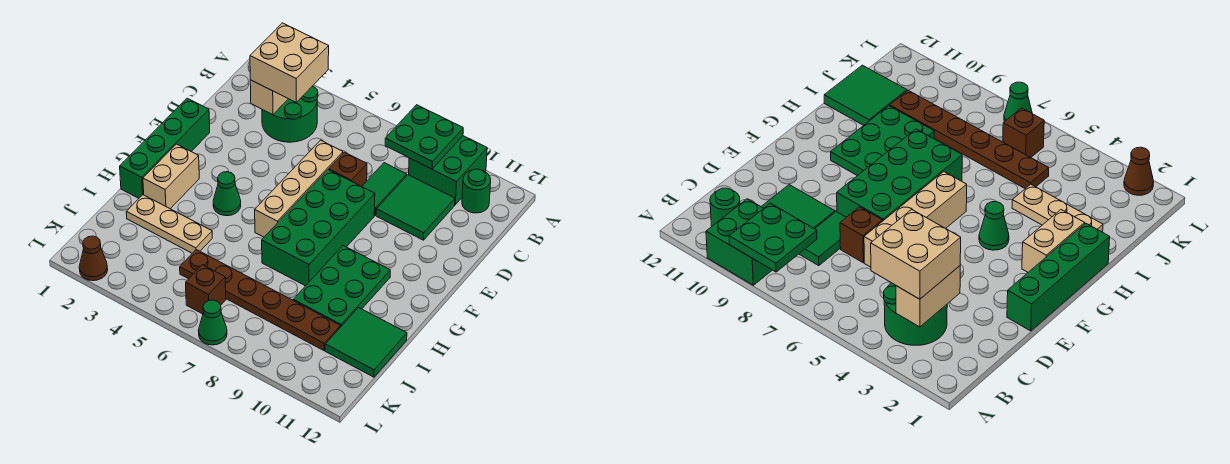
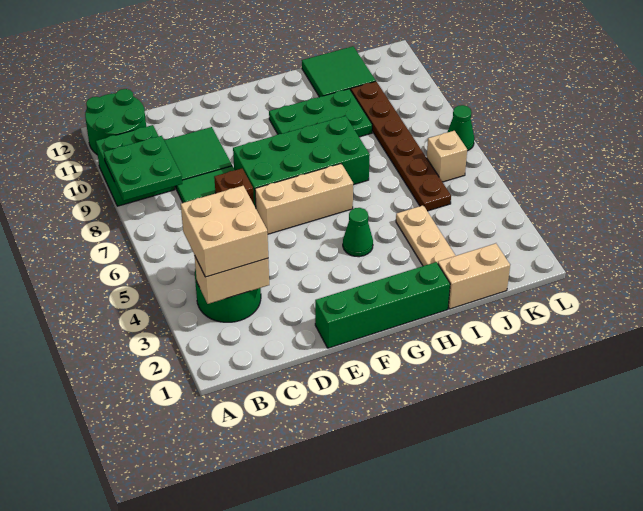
green round brick B11 level 1 -> green round brick A11:B12 level 1
tan brick D6:G6 level 1 -> tan brick E6:G6 level 1
tan brick G2:H2 level 1 -> tan brick I1:J1 level 1
brown brick K6 level 1 -> tan brick K6 level 1
brown cone L2 level 1 -> none

